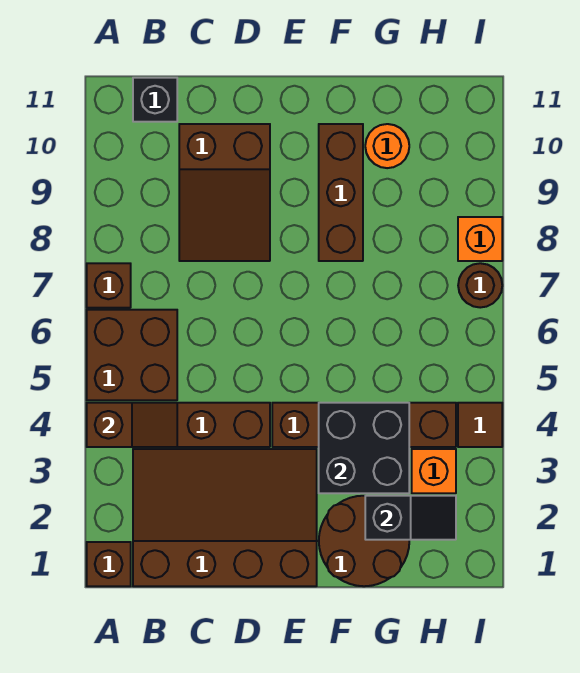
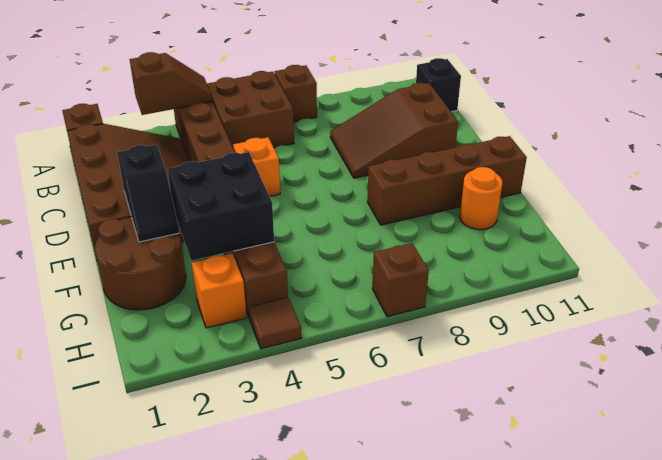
brown slope A4:B4 level 2 top A -> brown slope A3:A4 level 2 top 3
brown brick F8:F10 level 1 -> brown brick F8:F11 level 1
black slope G2:H2 level 2 top G -> black slope E2:F2 level 2 top E
brown round brick I7 level 1 -> brown brick I7 level 1
orange brick I8 level 1 -> orange brick D5 level 1

